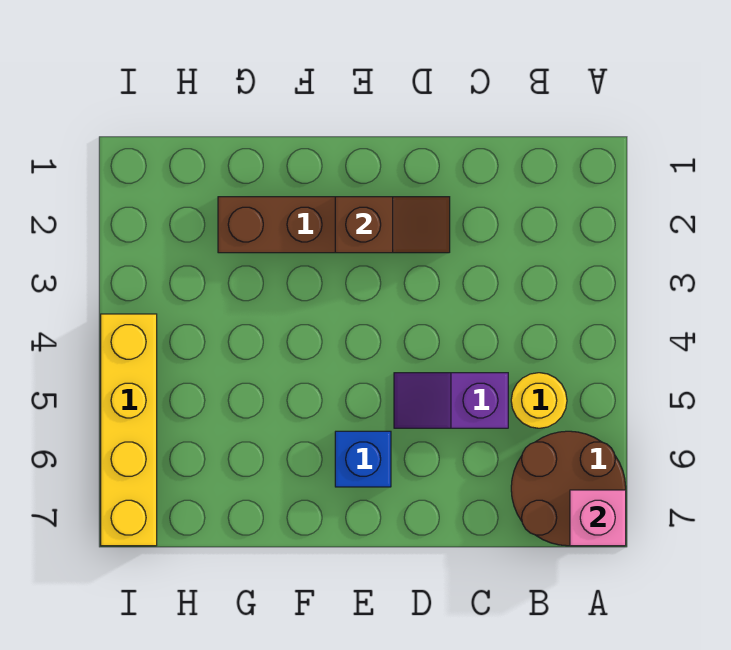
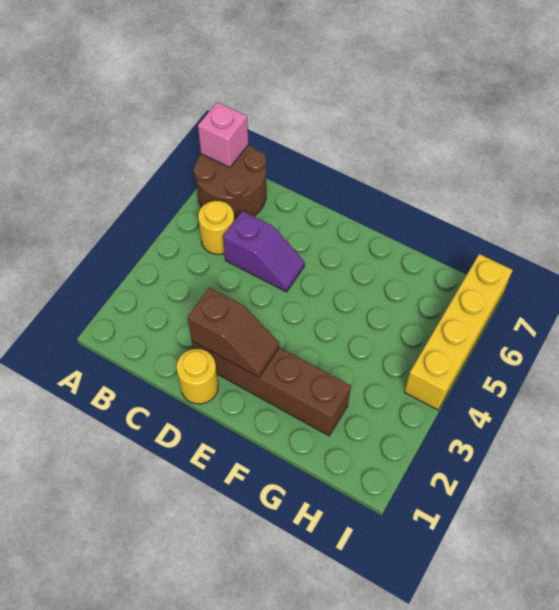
none -> yellow round brick D1 level 1
brown slope D2:E2 level 2 top E -> brown slope D2:E2 level 2 top D
blue brick E6 level 1 -> none

